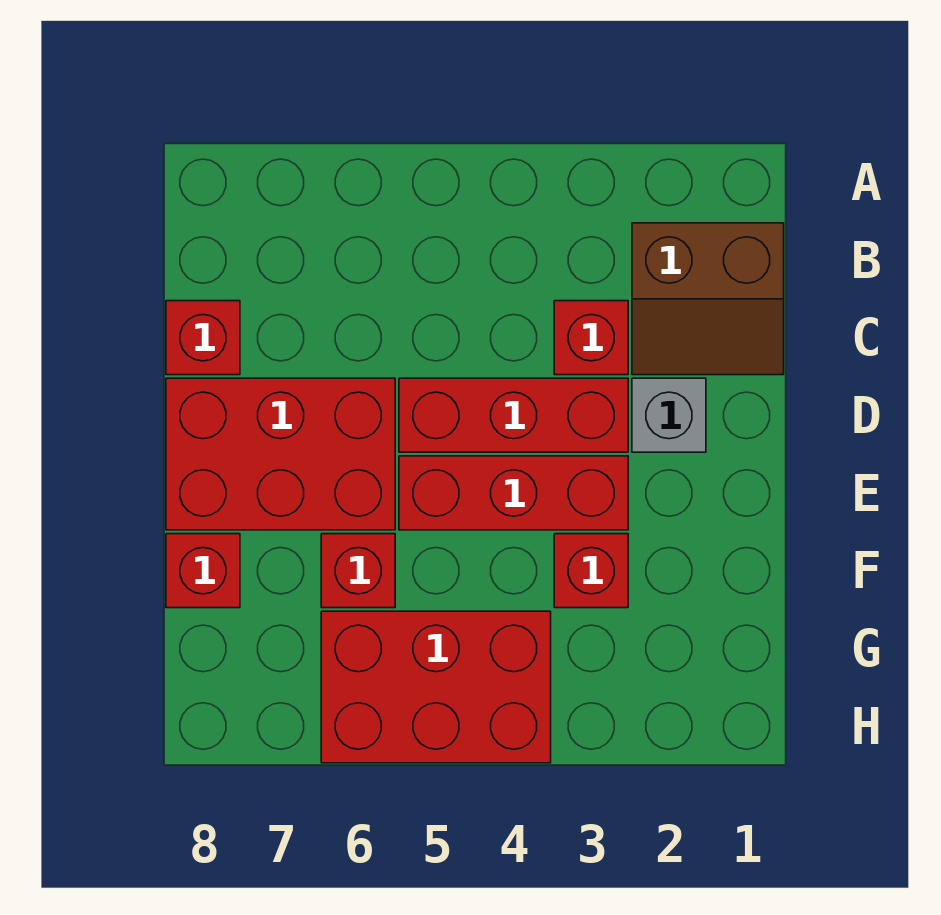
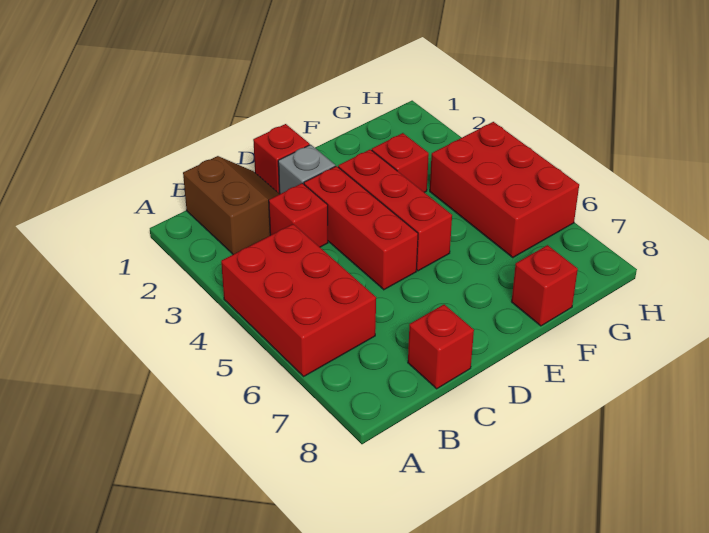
red brick D6:E8 level 1 -> red brick A4:B6 level 1
red brick F6 level 1 -> red brick D1 level 1

